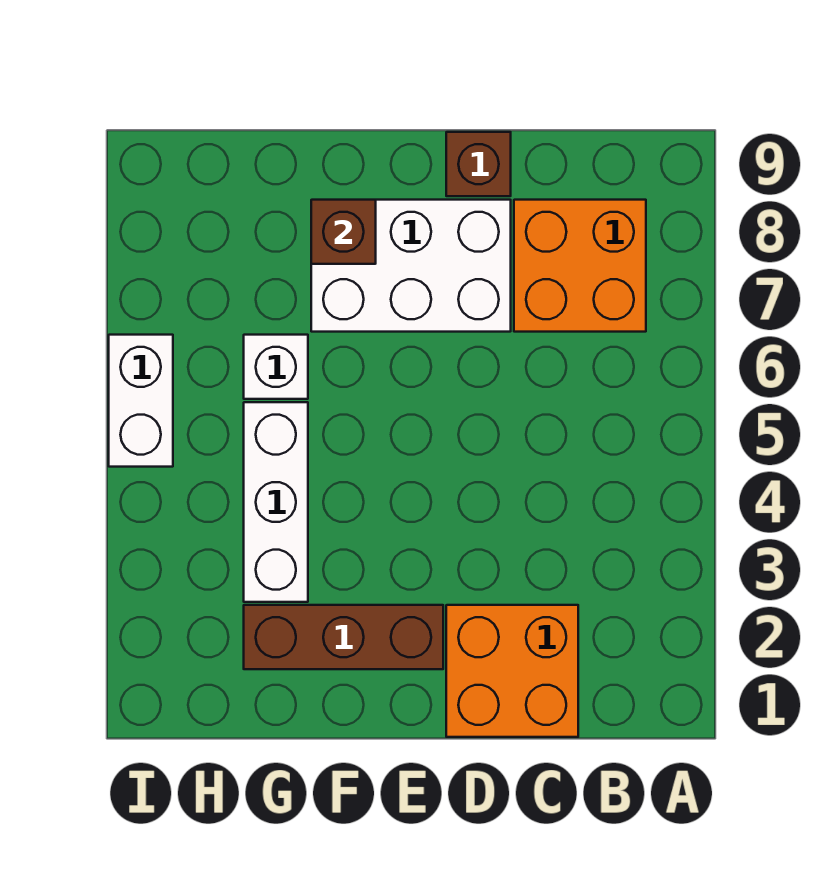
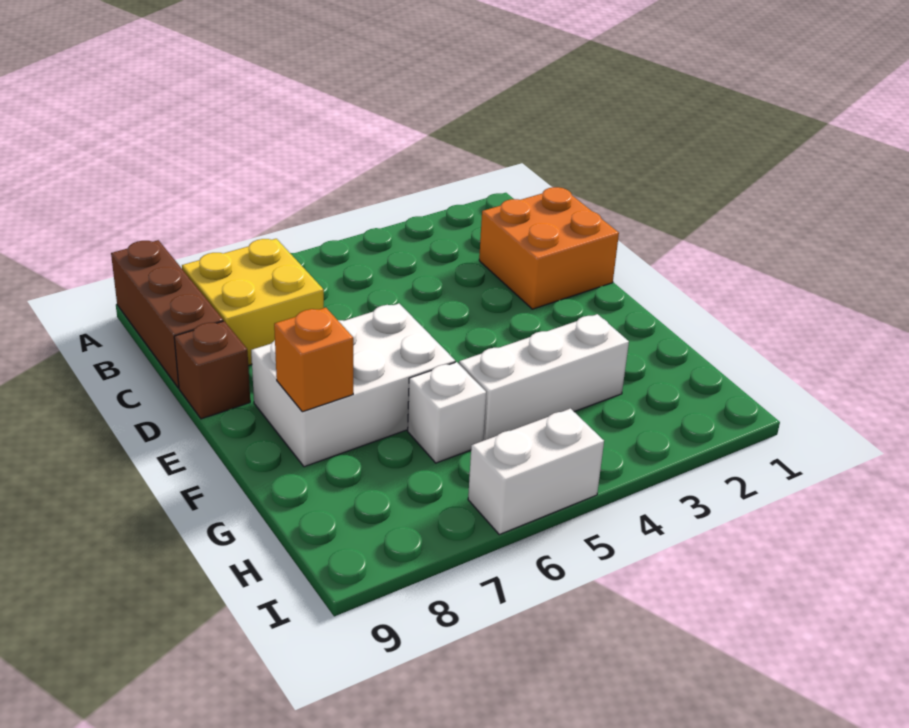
orange brick B7:C8 level 1 -> yellow brick B7:C8 level 1
white brick D7:F8 level 1 -> white brick E6:F8 level 1
brown brick E2:G2 level 1 -> brown brick A9:C9 level 1
brown brick F8 level 2 -> orange brick F8 level 2

